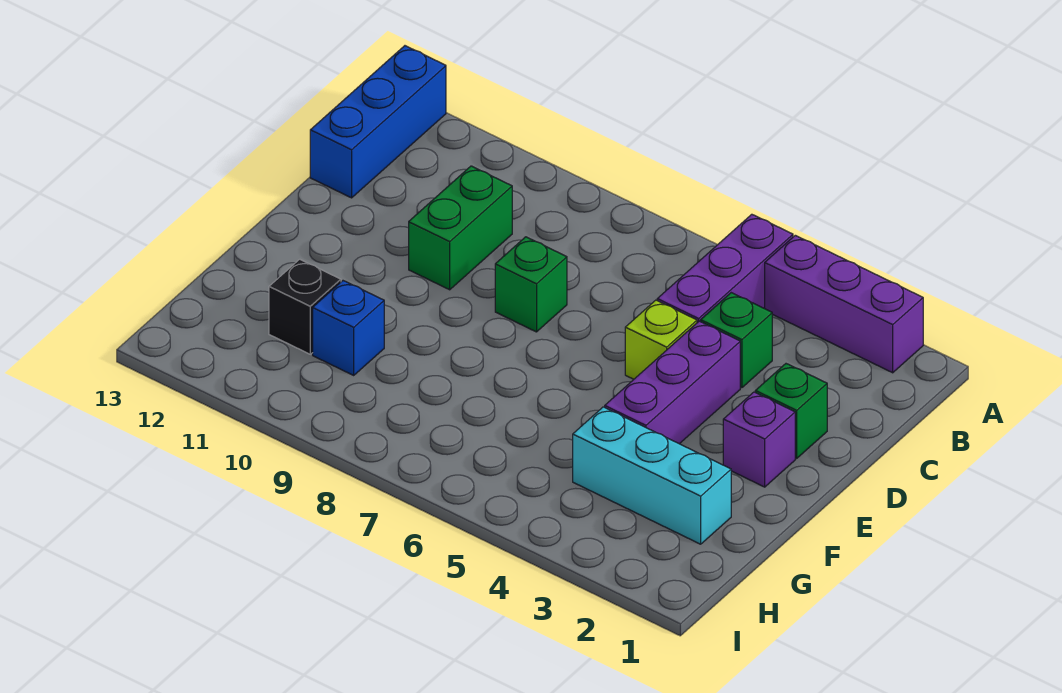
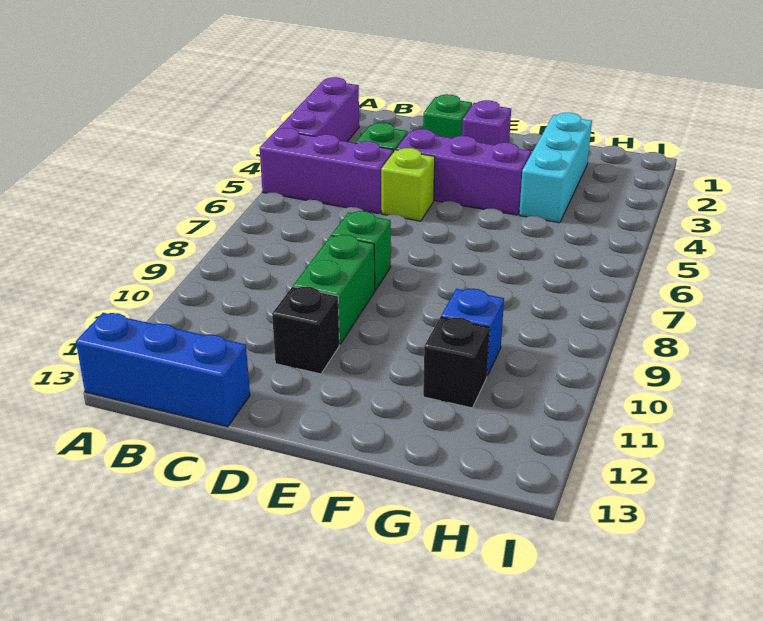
green brick C10:D10 level 1 -> green brick D9:D10 level 1
none -> black brick D11 level 1

